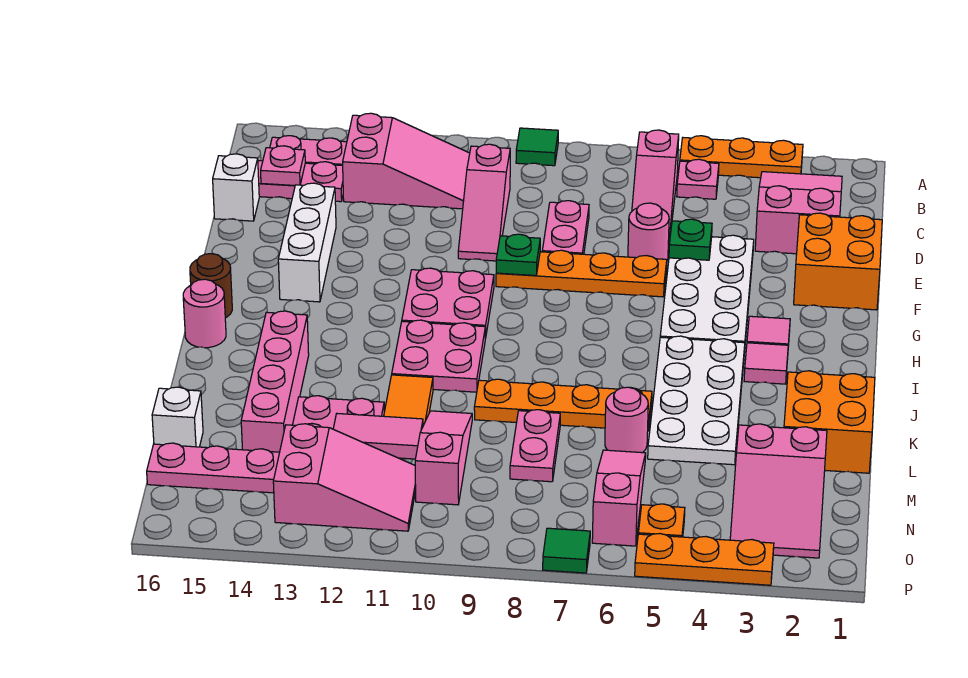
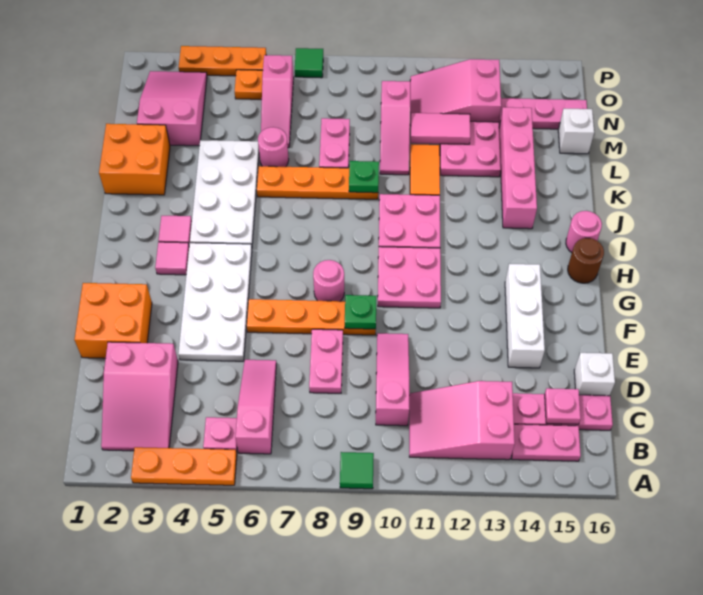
green plate E5 level 2 -> green plate K9 level 2
pink round brick E6 level 1 -> pink round brick G8 level 1

